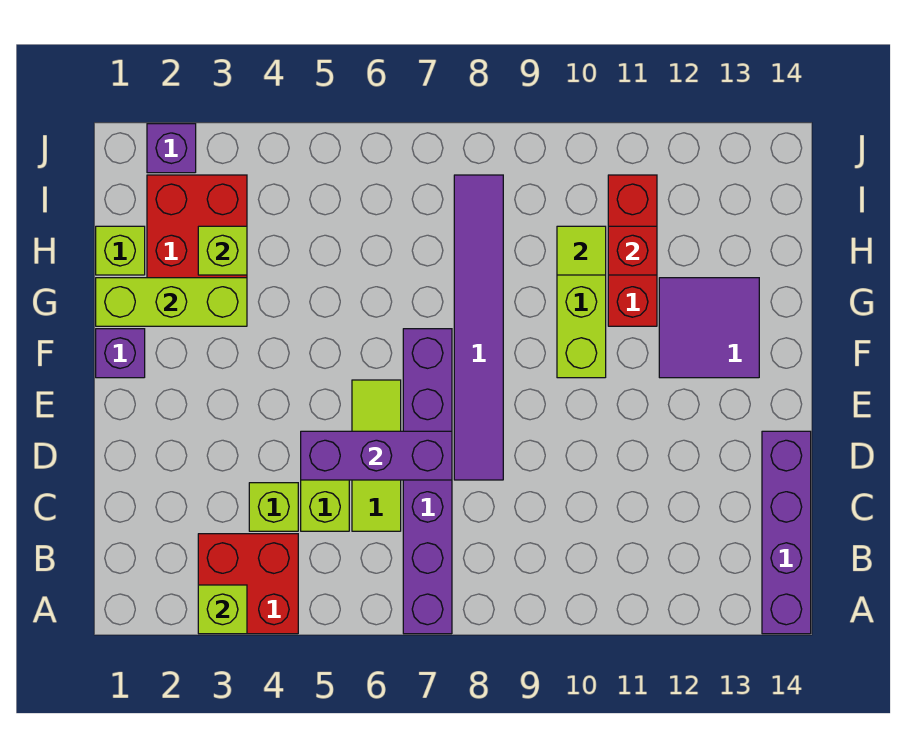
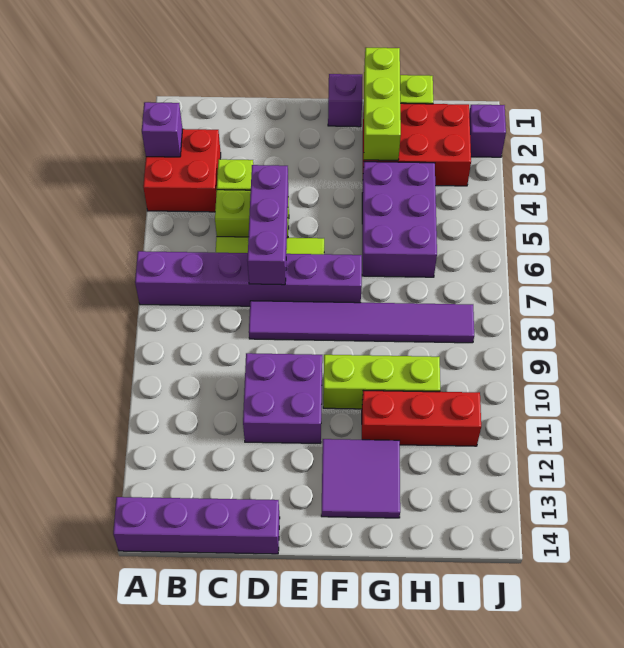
lime brick A3 level 2 -> purple brick A3 level 2
none -> purple brick D10:E11 level 1
none -> purple brick G4:H6 level 1
lime brick H3 level 2 -> none
lime tile H10 level 2 -> none
red brick H11 level 2 -> none

